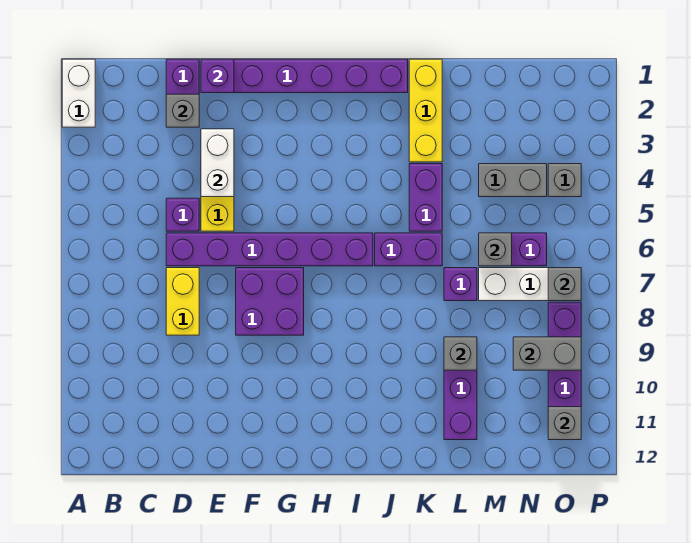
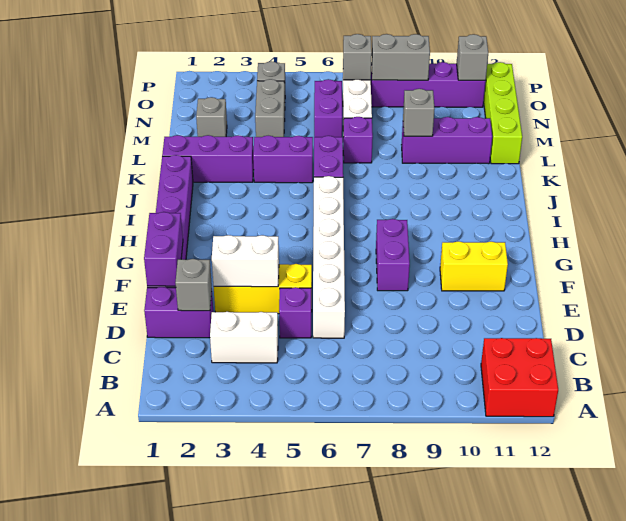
white brick A1:A2 level 1 -> white brick C3:C4 level 1
none -> red brick A11:B12 level 1
purple brick D6:I6 level 1 -> white brick D6:I6 level 1
yellow brick D7:D8 level 1 -> yellow brick F10:F11 level 1
purple brick E1 level 2 -> purple brick E1:F1 level 2
purple brick F7:G8 level 1 -> purple brick F8:G8 level 1
yellow brick K1:K3 level 1 -> purple brick K1:K3 level 1
none -> lime brick L12:O12 level 1
grey brick M6 level 2 -> grey brick M2 level 1
grey brick N9:O9 level 2 -> grey brick O8:O9 level 2

